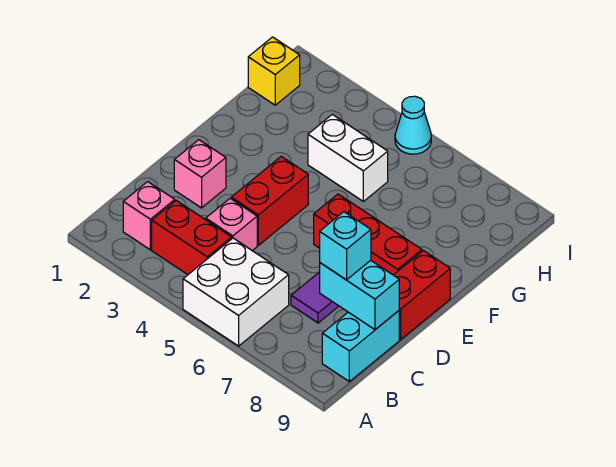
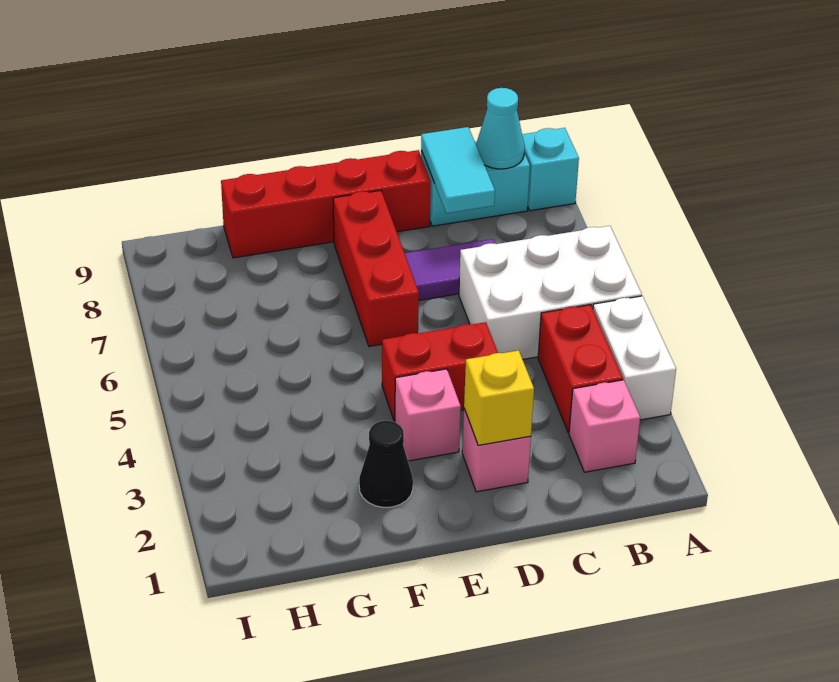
white brick A5:B6 level 1 -> white brick A5:C6 level 1
pink brick C4 level 1 -> pink brick E3 level 1
cyan brick C8:C9 level 2 -> cyan tile C8:C9 level 2
cyan brick C8 level 3 -> cyan brick A9 level 1
red brick D9:E9 level 1 -> red brick D9:G9 level 1
none -> black cone F2 level 1
white brick G4:G5 level 1 -> white brick A3:A4 level 1
yellow brick H1 level 1 -> yellow brick D2 level 2
cyan cone I5 level 1 -> cyan cone B9 level 2

